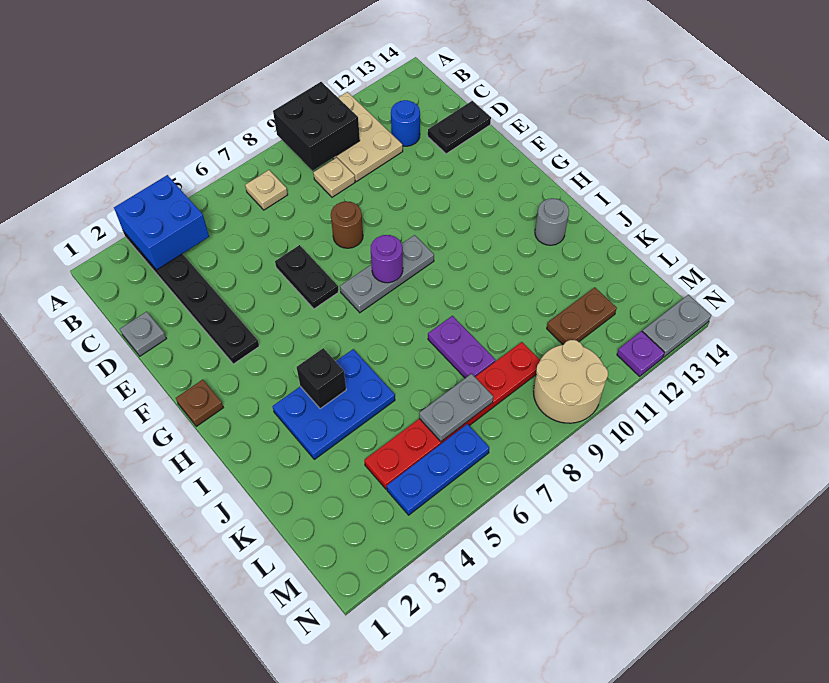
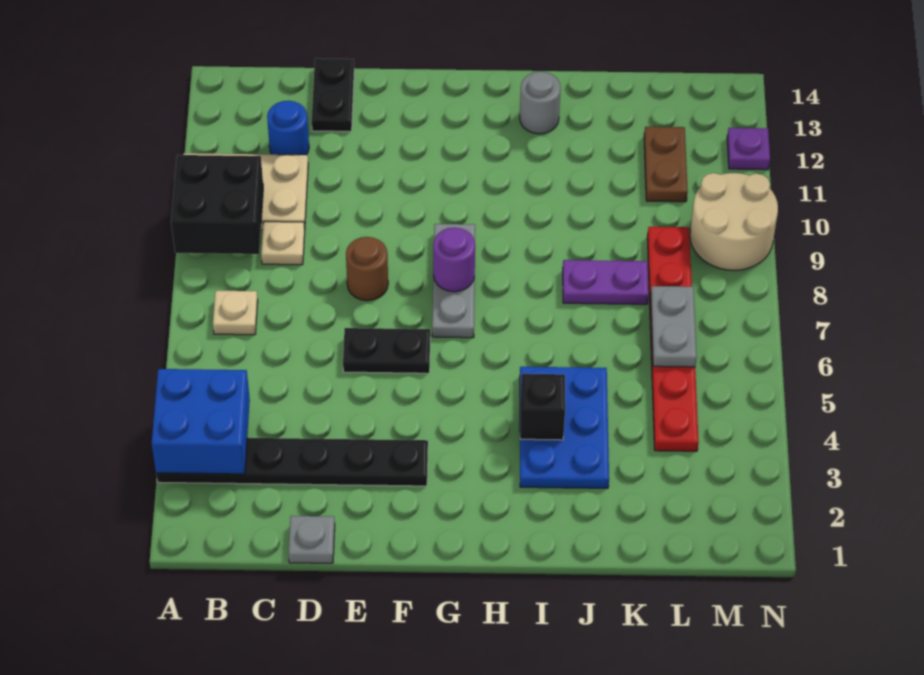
brown plate G1 level 1 -> none
blue plate M4:M6 level 1 -> none
grey plate N13:N14 level 1 -> none

